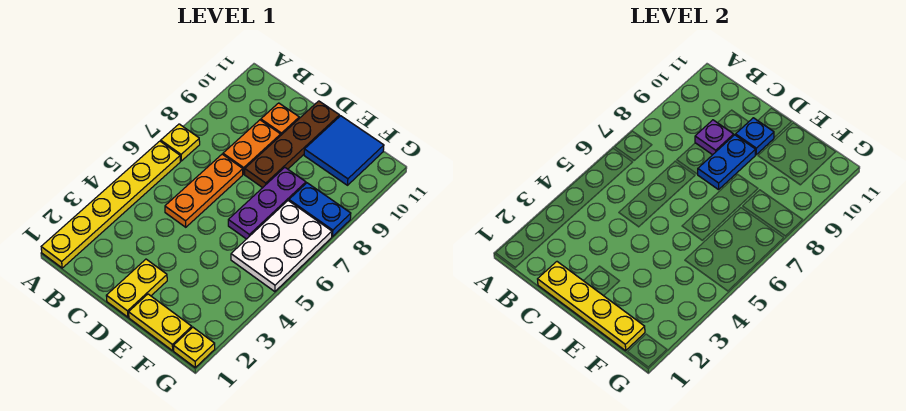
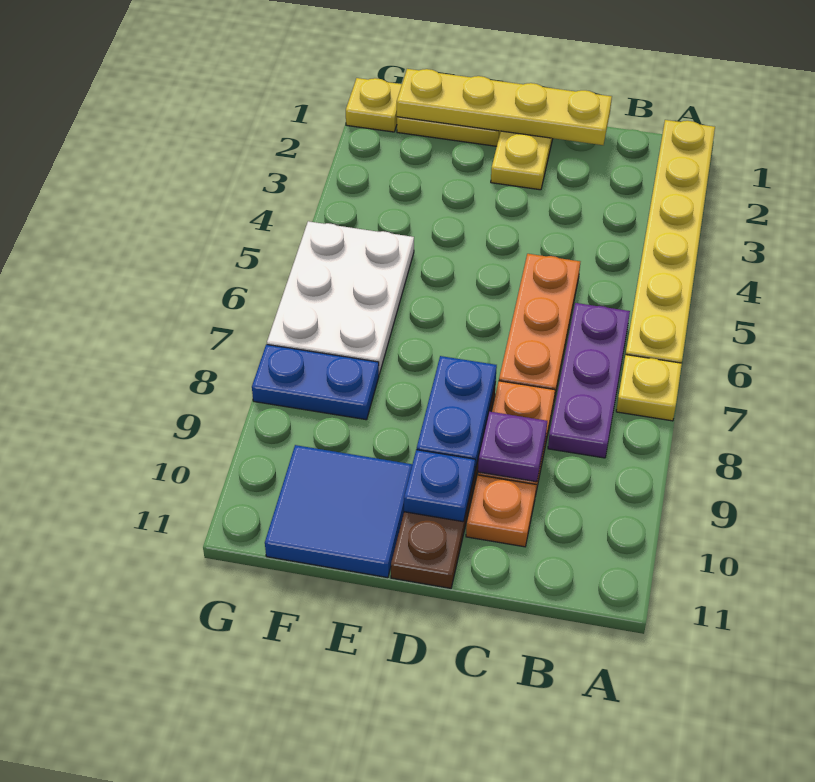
purple plate E6:E8 level 1 -> purple plate B6:B8 level 1

